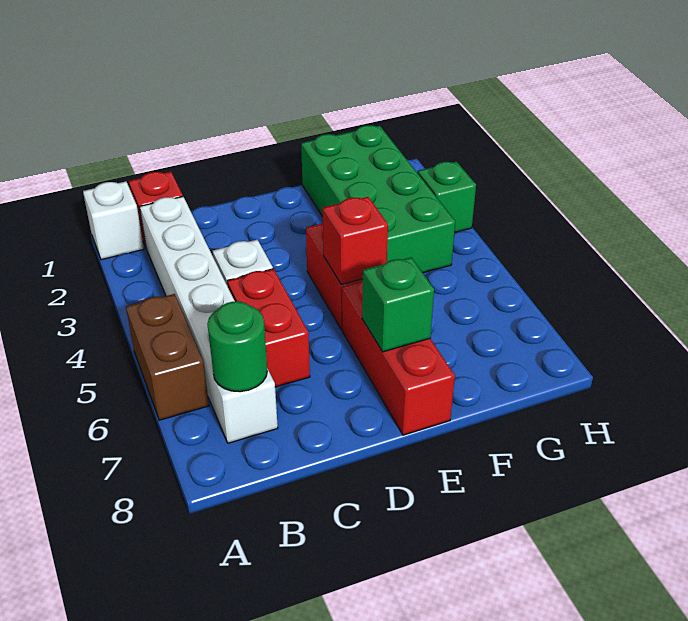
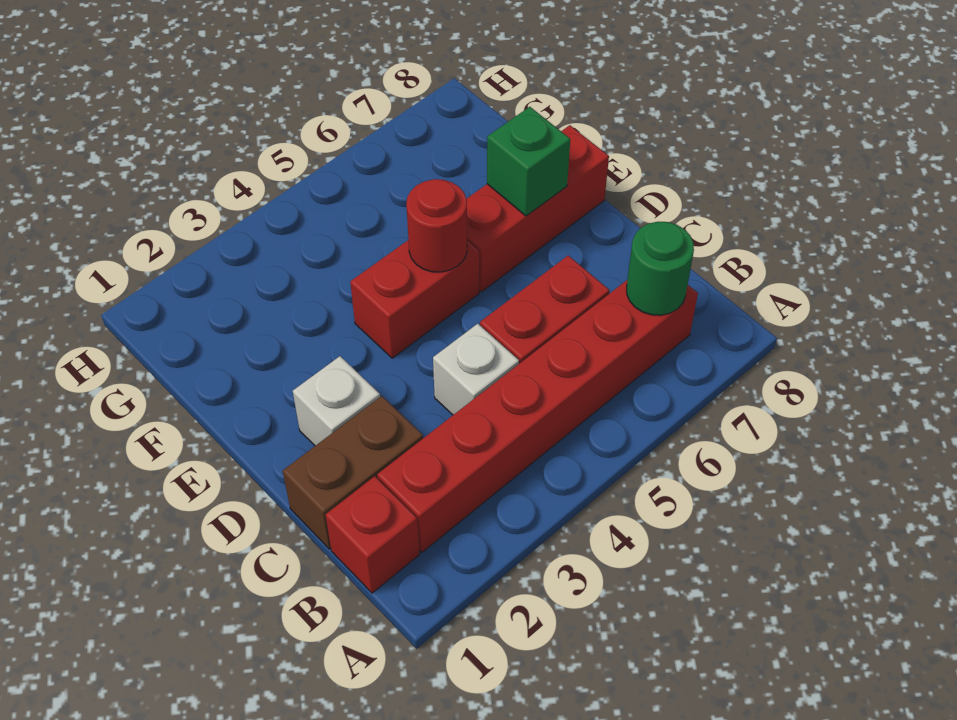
white brick A1 level 1 -> white brick D2 level 1
brown brick A5:A6 level 1 -> brown brick C1:C2 level 1
white brick B2:B7 level 1 -> red brick B2:B7 level 1
red brick E5 level 2 -> red round brick E5 level 2
green brick F1:G4 level 1 -> none
green brick H3 level 1 -> none

